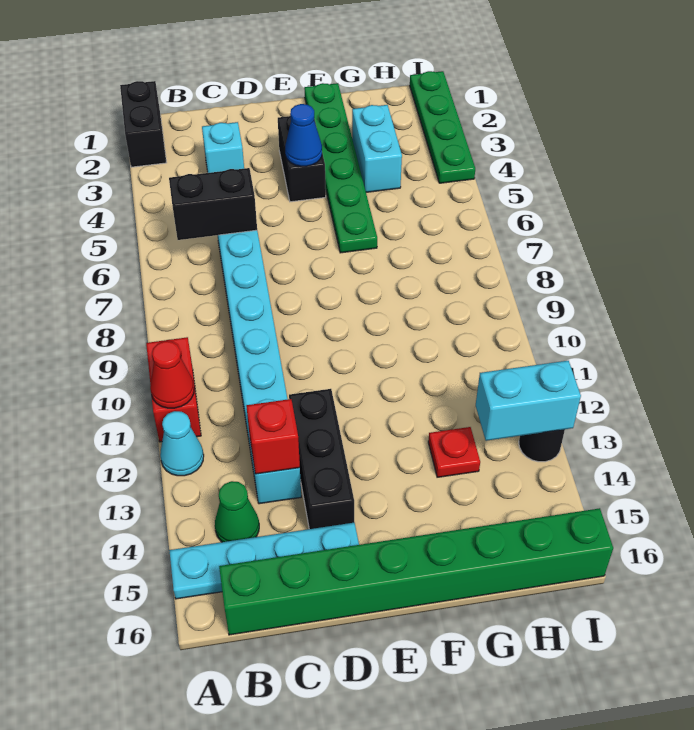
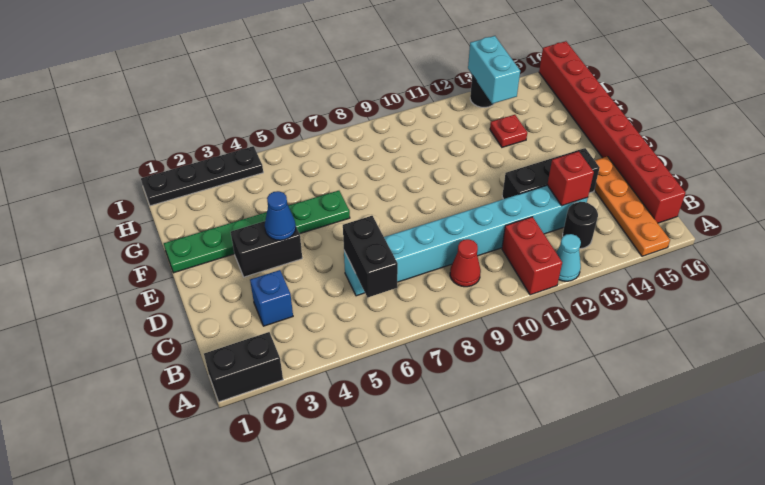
red brick A10:A11 level 1 -> red brick A11:B11 level 1
red cone A11 level 2 -> red cone B9 level 1
cyan plate A15:D15 level 1 -> orange plate A15:D15 level 1
none -> black round brick B13 level 1
green cone B14 level 1 -> none
green brick B16:I16 level 1 -> red brick B16:I16 level 1
cyan brick C3 level 1 -> blue brick C3 level 1
cyan brick G3:G4 level 1 -> none
green plate I1:I4 level 1 -> black plate I1:I4 level 1

